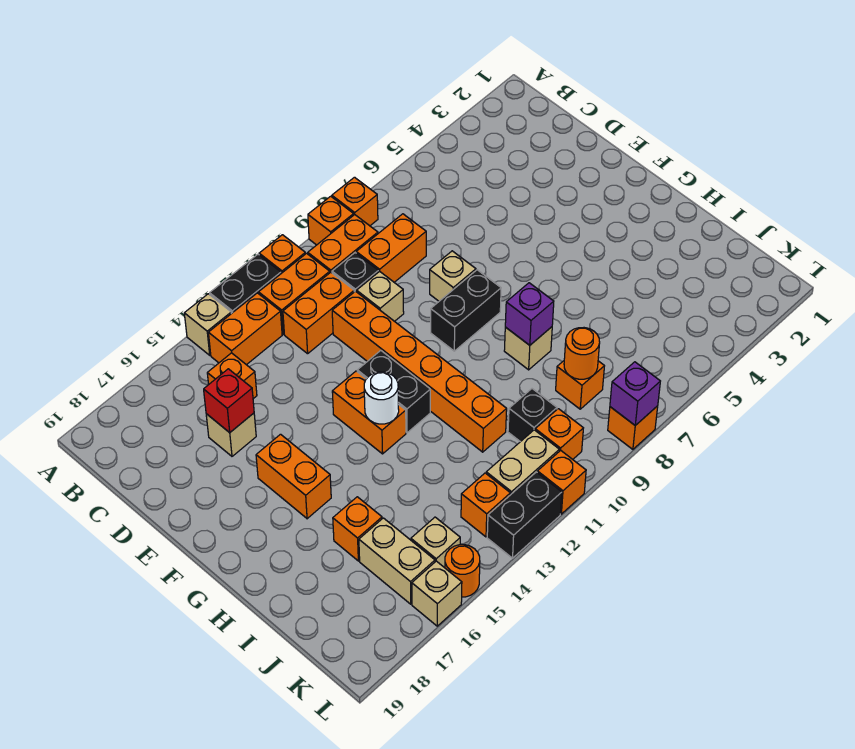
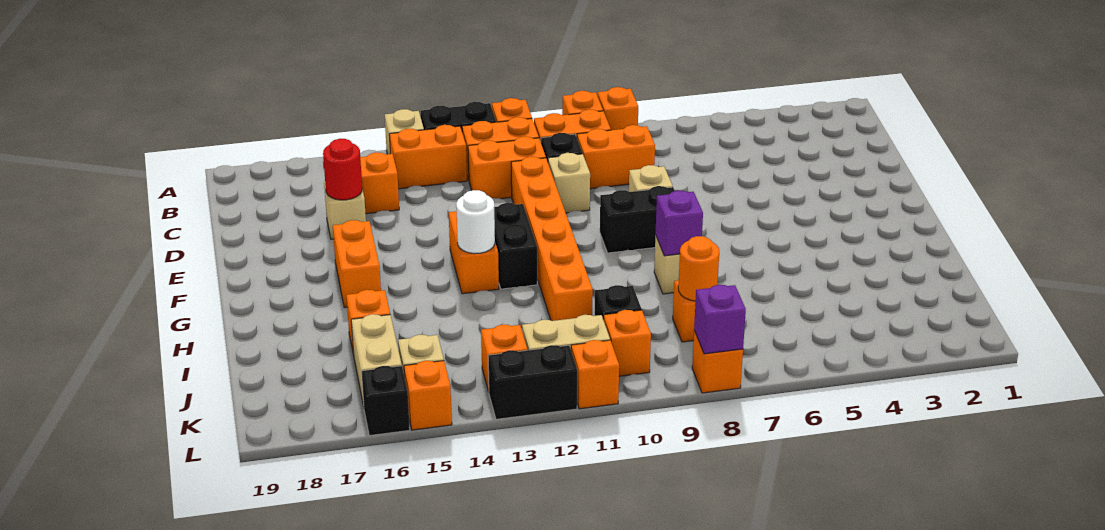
red brick D16 level 2 -> red round brick D16 level 2
orange round brick L15 level 1 -> orange brick L15 level 1
tan brick L16 level 1 -> black brick L16 level 1

